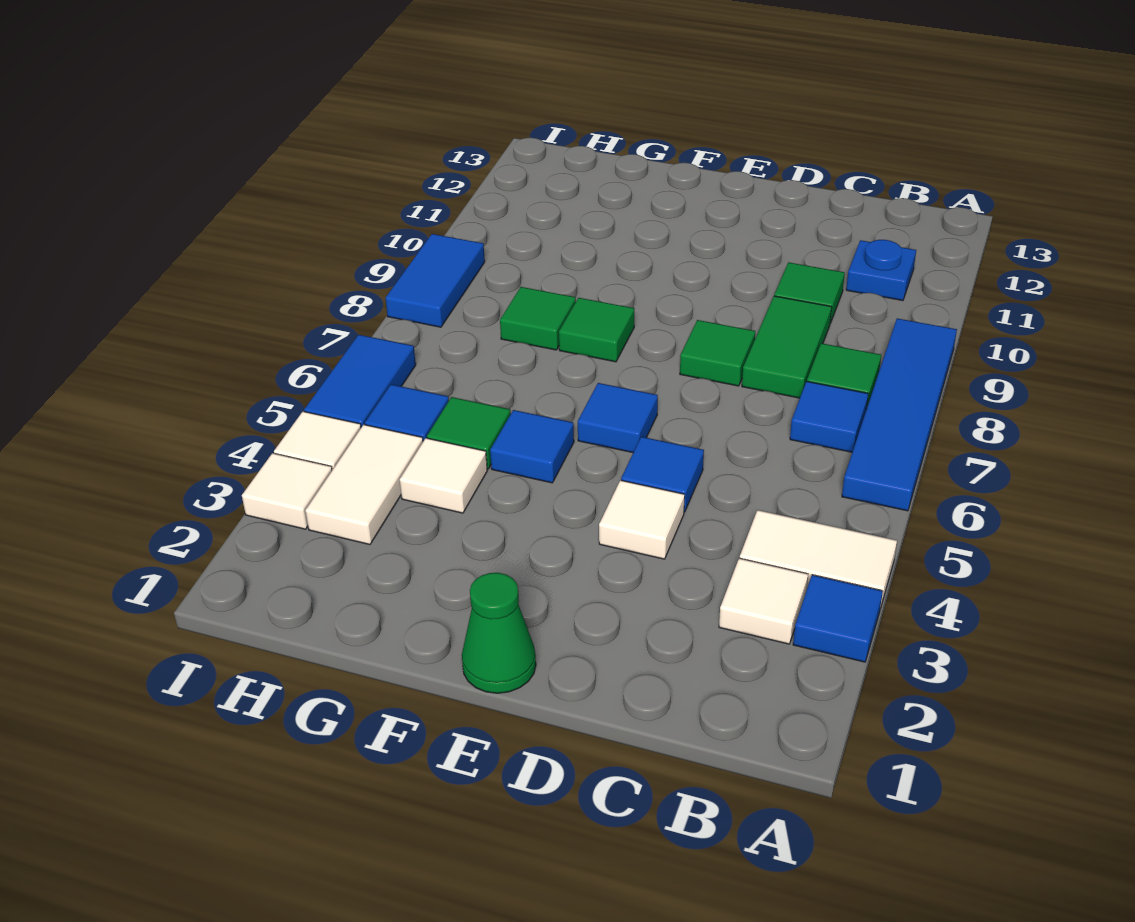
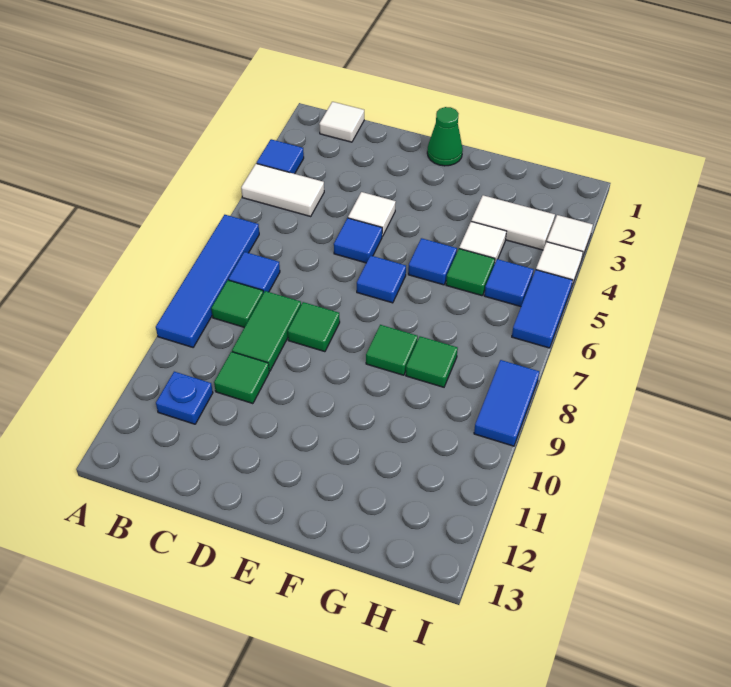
white tile B3 level 1 -> white tile B1 level 1
white tile H3:H4 level 1 -> white tile G3:H3 level 1

